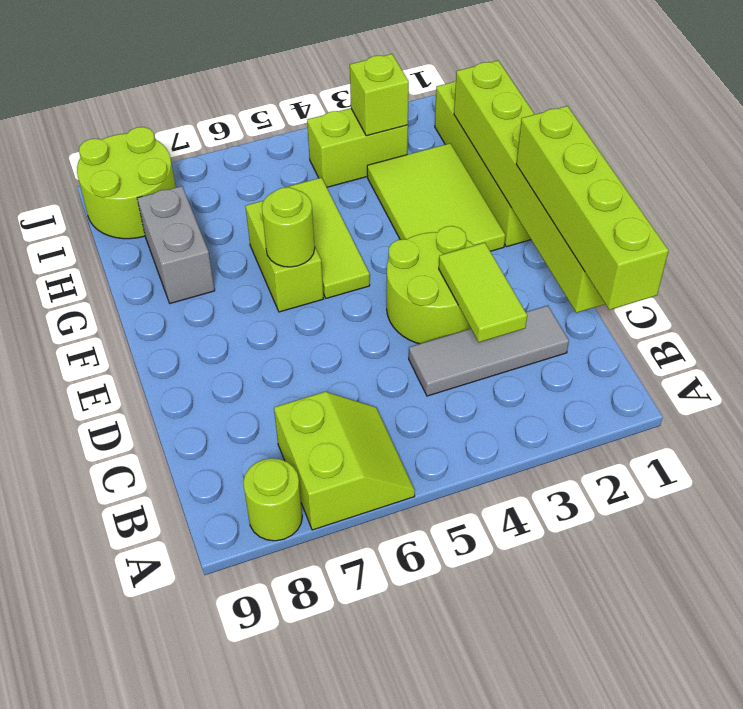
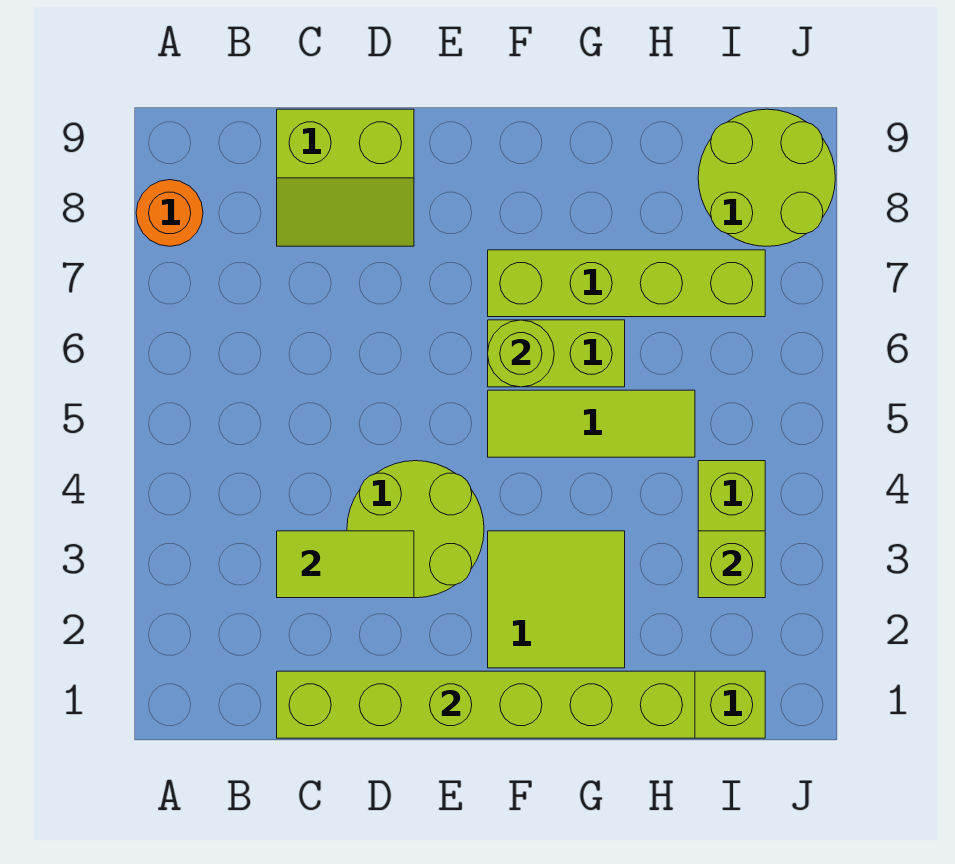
lime slope A6:B7 level 1 top 7 -> lime slope C8:D9 level 1 top 9
lime round brick A8 level 1 -> orange round brick A8 level 1
lime brick B1:E1 level 3 -> lime brick F7:I7 level 1
grey tile C2:C4 level 1 -> none
lime tile F2:H3 level 1 -> lime tile F2:G3 level 1
grey brick G8:H8 level 1 -> none

